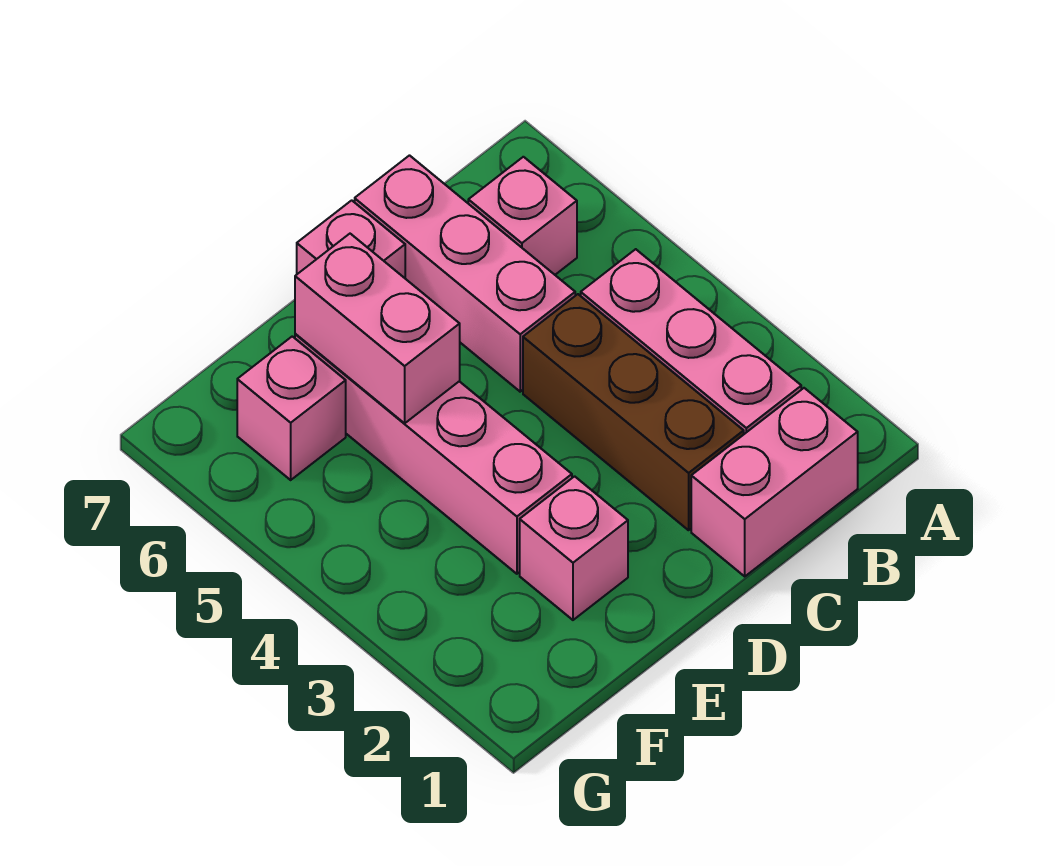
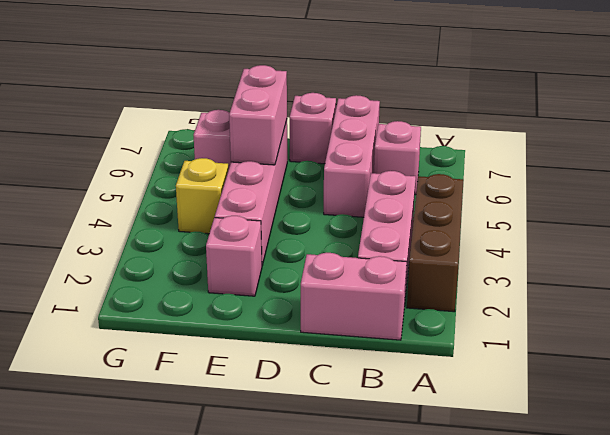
brown brick C2:C4 level 1 -> brown brick A2:A4 level 1
none -> yellow brick F4 level 1

